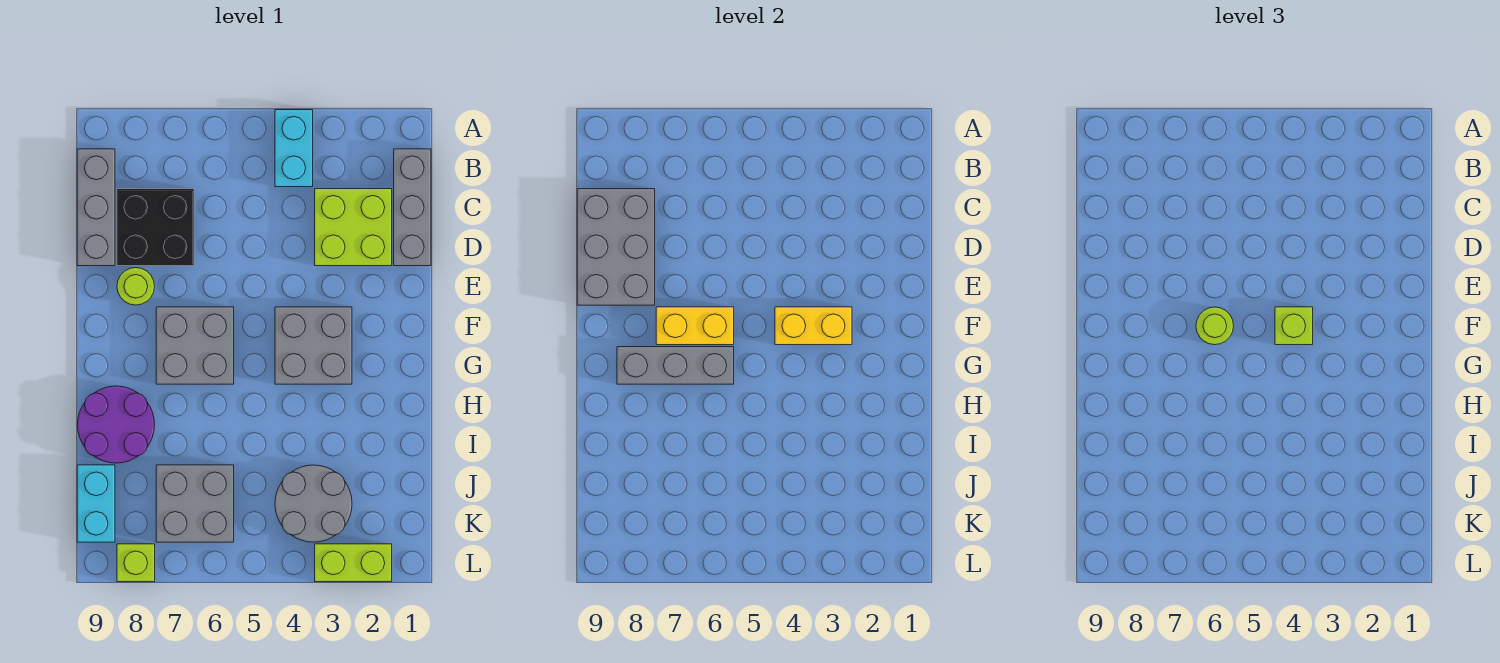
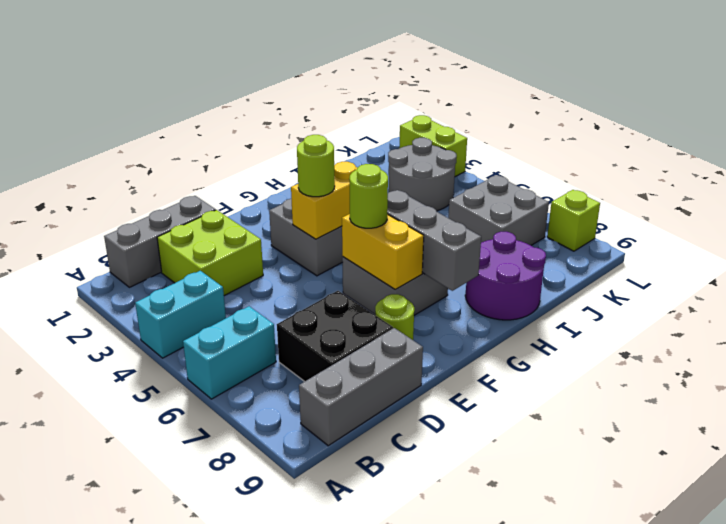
grey brick C8:E9 level 2 -> none
yellow brick F3:F4 level 2 -> yellow brick F4:G4 level 2
lime brick F4 level 3 -> lime round brick F4 level 3
cyan brick J9:K9 level 1 -> cyan brick A6:B6 level 1

